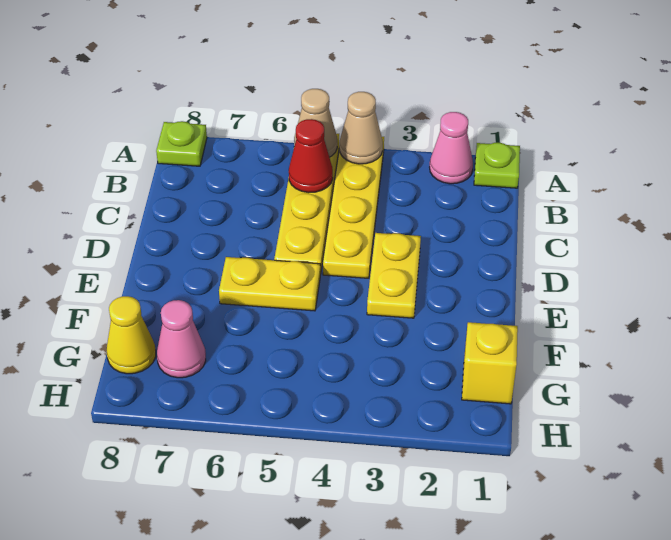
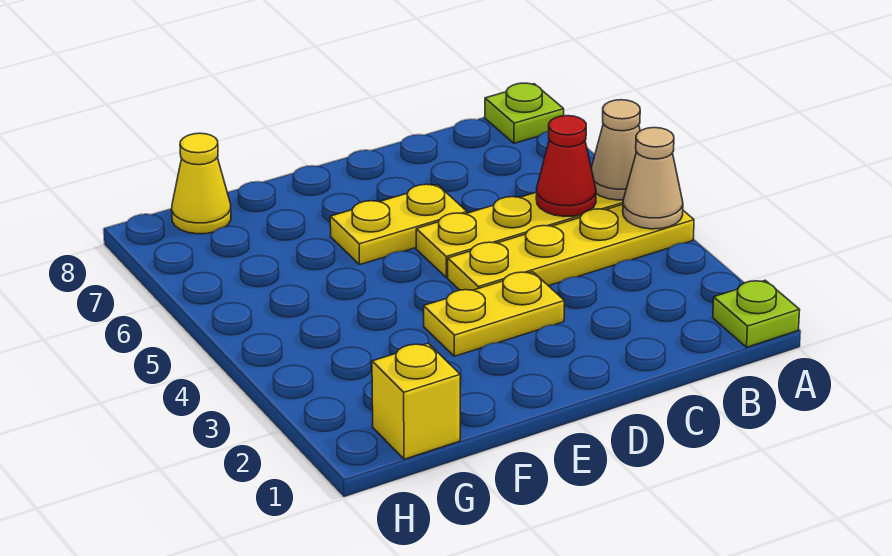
pink cone A2 level 1 -> none
yellow plate E5:E6 level 1 -> yellow plate D6:E6 level 1
pink cone G7 level 1 -> none

